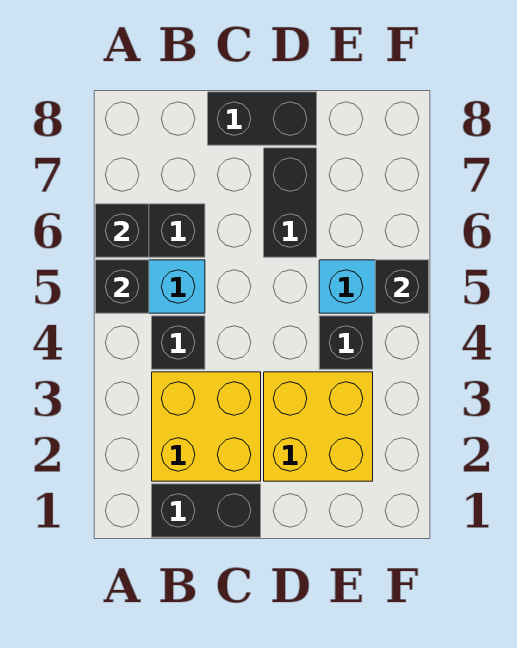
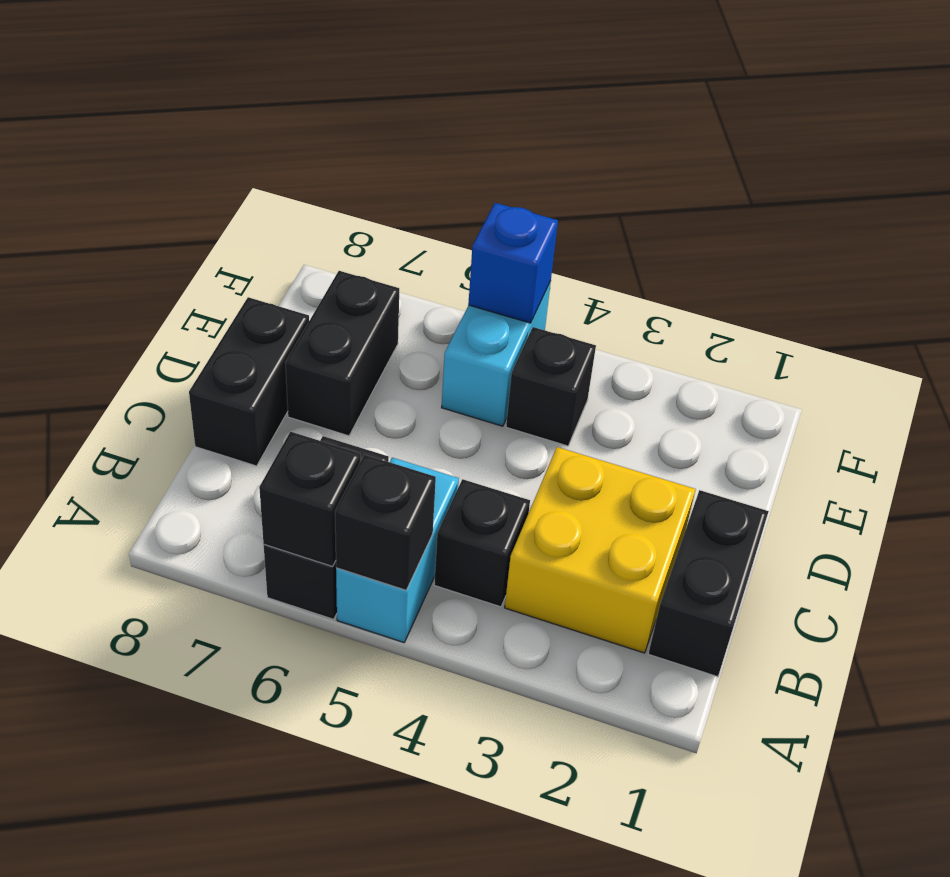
yellow brick D2:E3 level 1 -> none
black brick D6:D7 level 1 -> black brick D7:E7 level 1
black brick F5 level 2 -> blue brick F5 level 2

